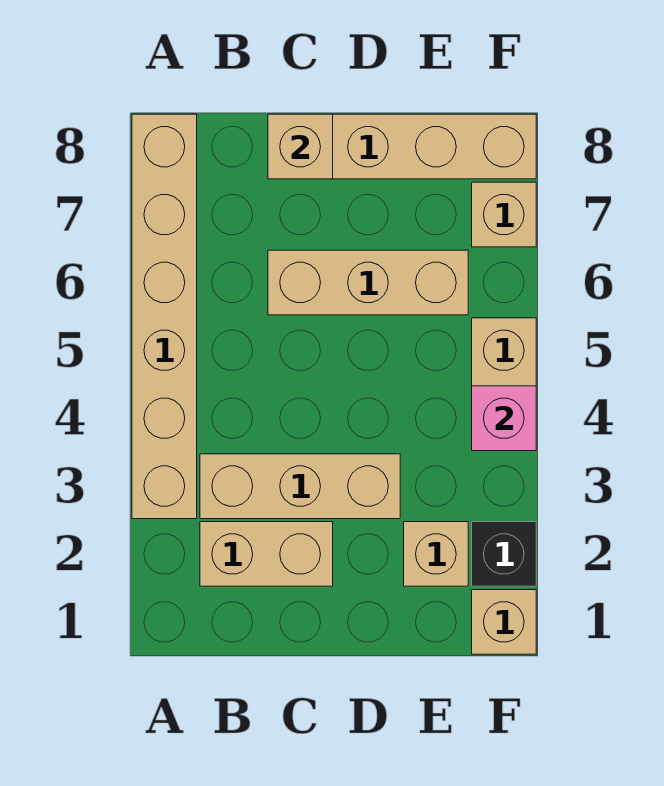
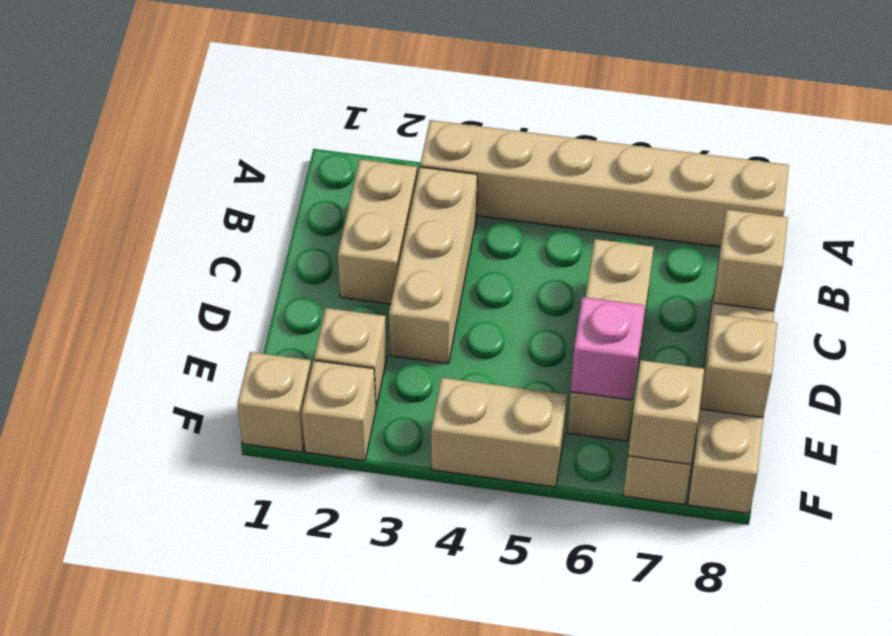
none -> tan brick E8 level 2
black brick F2 level 1 -> tan brick F2 level 1
pink brick F4 level 2 -> pink brick E6 level 2
none -> tan brick F7 level 2

